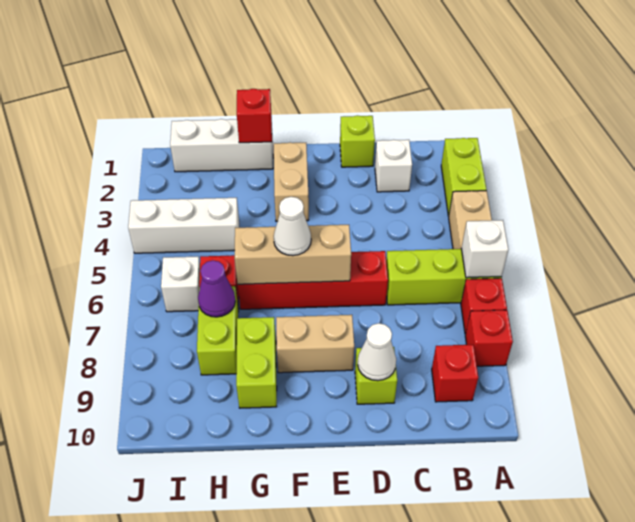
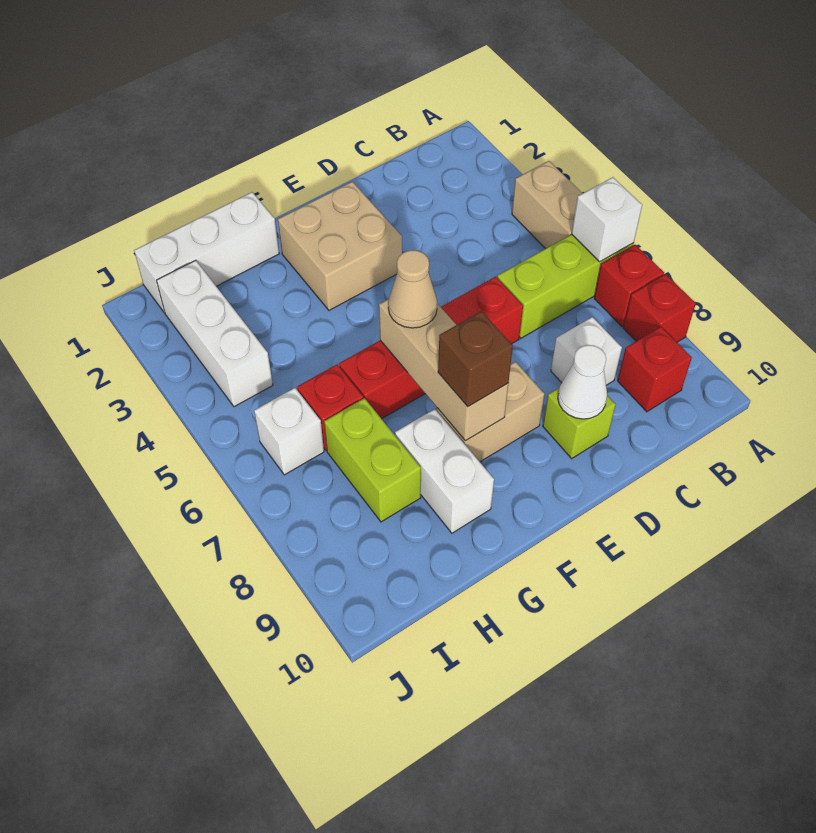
lime brick A2:A3 level 1 -> none
white brick C2 level 1 -> white brick C8 level 1
lime brick D1 level 1 -> none
tan brick E6:G6 level 2 -> tan brick F6:F8 level 2
tan brick F2:F3 level 1 -> tan brick E2:F3 level 1
white cone F6 level 3 -> tan cone F6 level 3
none -> brown brick F8 level 3
red brick G1 level 2 -> none
lime brick G8:G9 level 1 -> white brick G8:G9 level 1
white brick H4:J4 level 1 -> white brick I2:I4 level 1
purple cone H7 level 2 -> none

